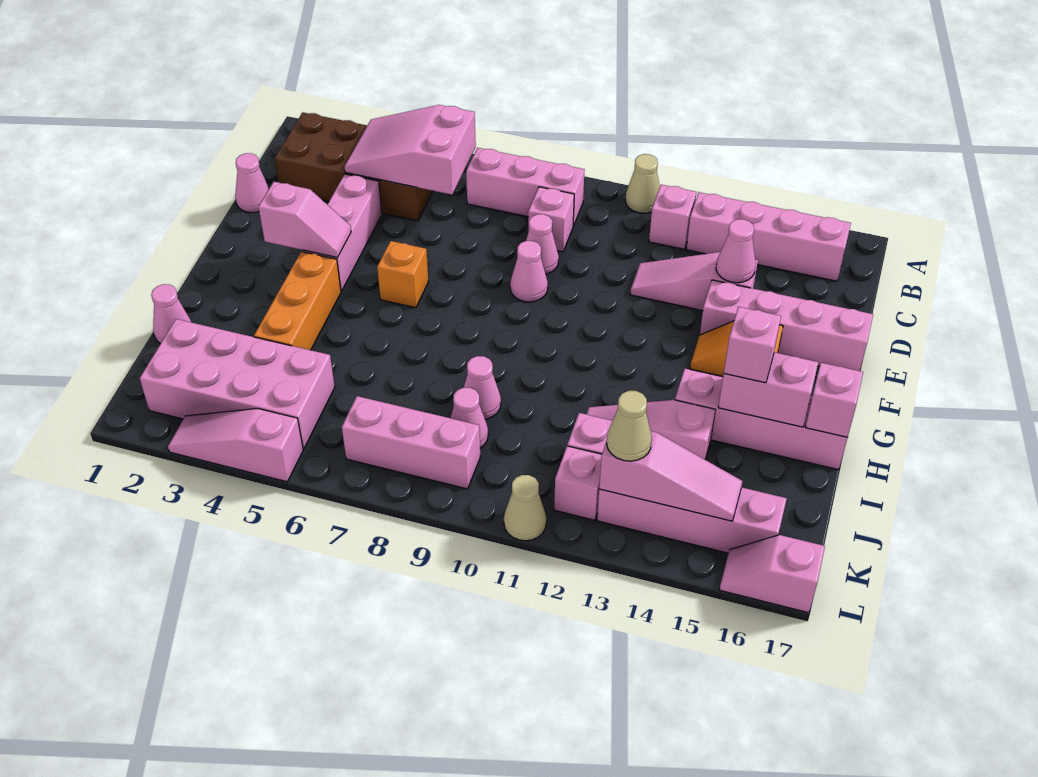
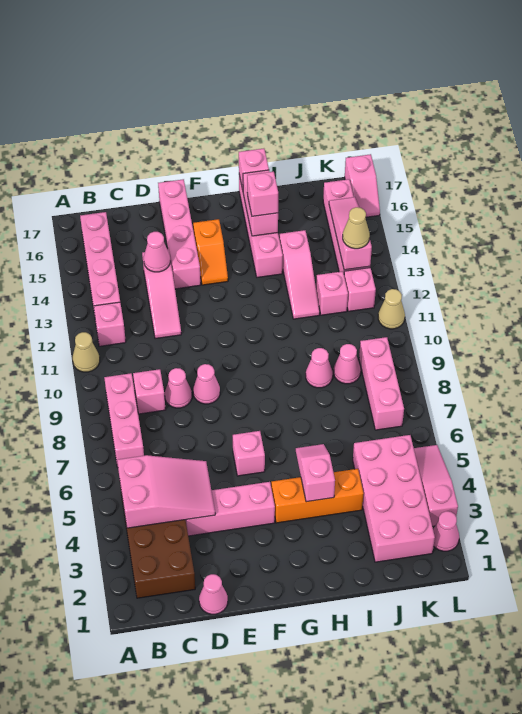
pink slope B4:C6 level 2 top 6 -> pink slope B4:D5 level 2 top B
pink slope F3:F4 level 2 top 3 -> pink slope H4:H5 level 2 top 4
orange brick F6 level 1 -> pink brick F6 level 1
pink cone I1 level 1 -> pink cone L2 level 1
pink slope L3:L5 level 1 top 5 -> pink slope L3:L5 level 1 top 3

